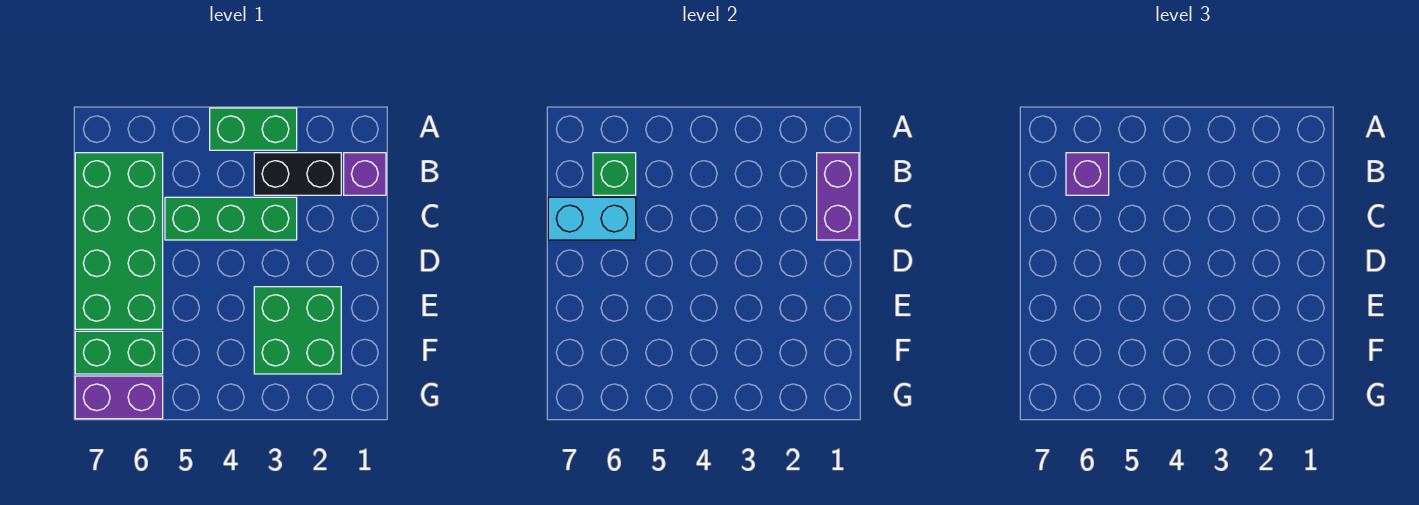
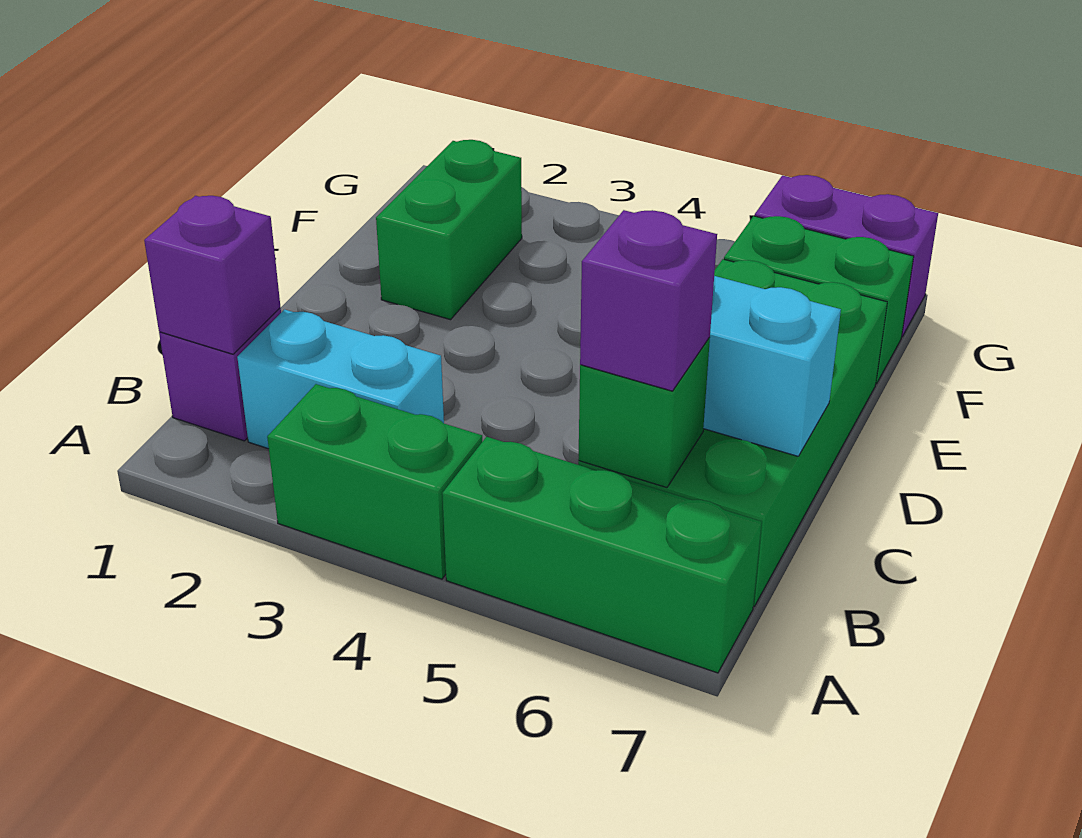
purple brick B1:C1 level 2 -> purple brick B1 level 2
black brick B2:B3 level 1 -> cyan brick B2:B3 level 1
green brick C3:C5 level 1 -> green brick A5:A7 level 1
green brick E2:F3 level 1 -> green brick E2:F2 level 1

